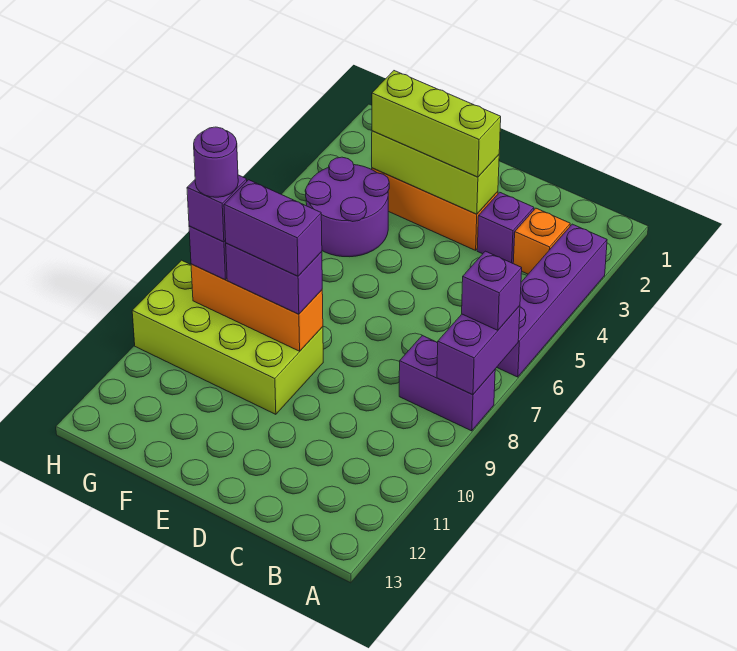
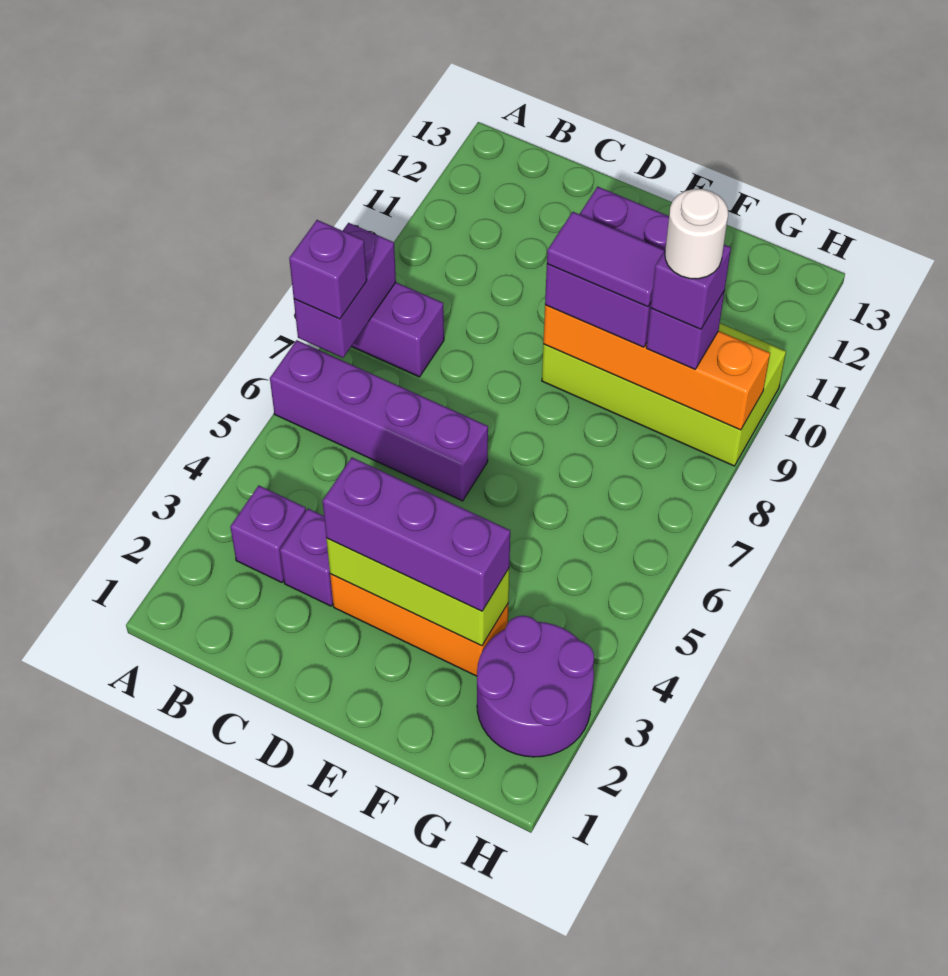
purple brick A3:A6 level 1 -> purple brick A6:D6 level 1
orange brick B3 level 1 -> purple brick B3 level 1
lime brick D3:F3 level 3 -> purple brick D3:F3 level 3
orange brick E9:G9 level 2 -> orange brick E9:H9 level 2
purple brick E9:F9 level 3 -> purple brick E9:F10 level 3
purple brick E9:F9 level 4 -> purple tile E9:F9 level 4
purple round brick F4:G5 level 1 -> purple round brick G2:H3 level 1
purple round brick G9 level 5 -> white round brick G9 level 5

